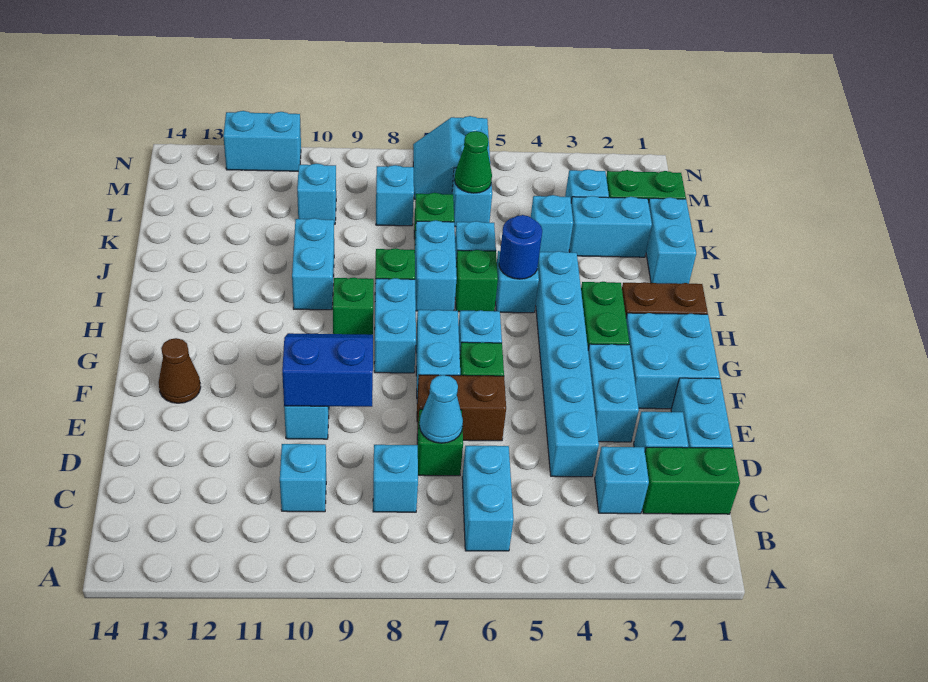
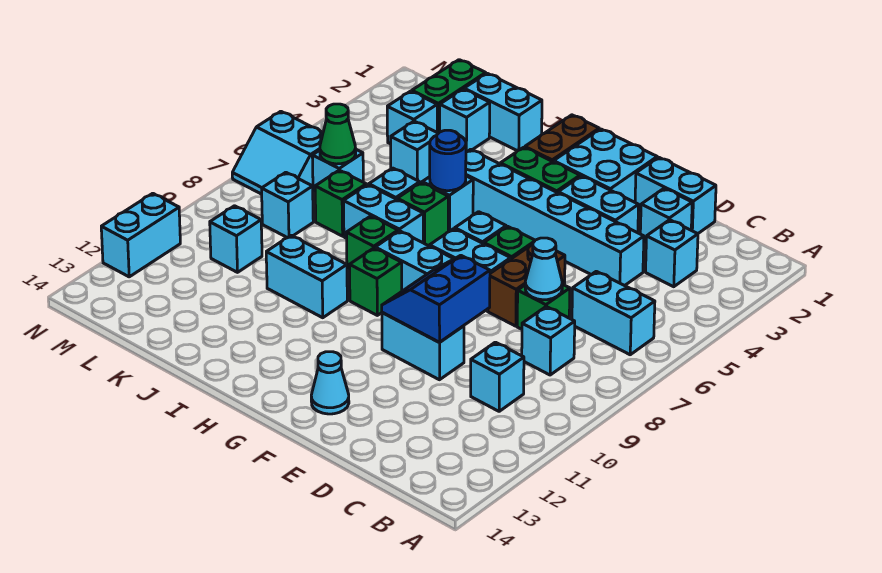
green brick C1:C2 level 1 -> none
brown cone F13 level 1 -> cyan cone F13 level 1
cyan brick K2:K3 level 1 -> cyan brick K2 level 1

